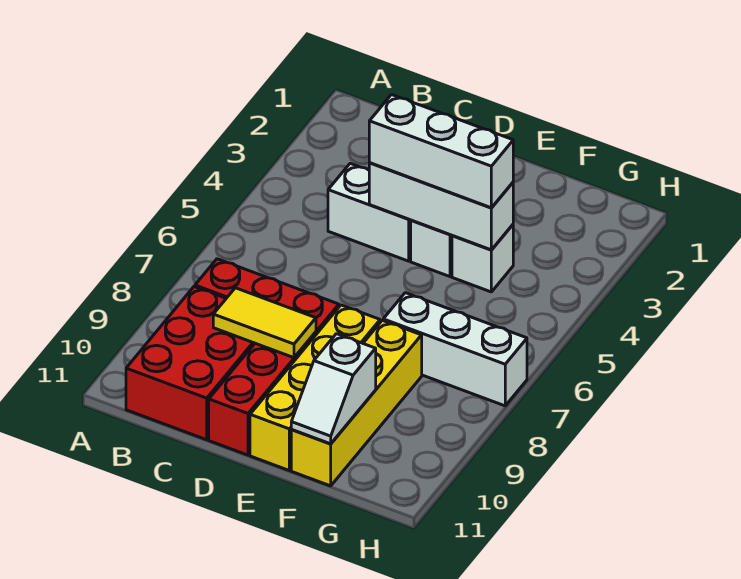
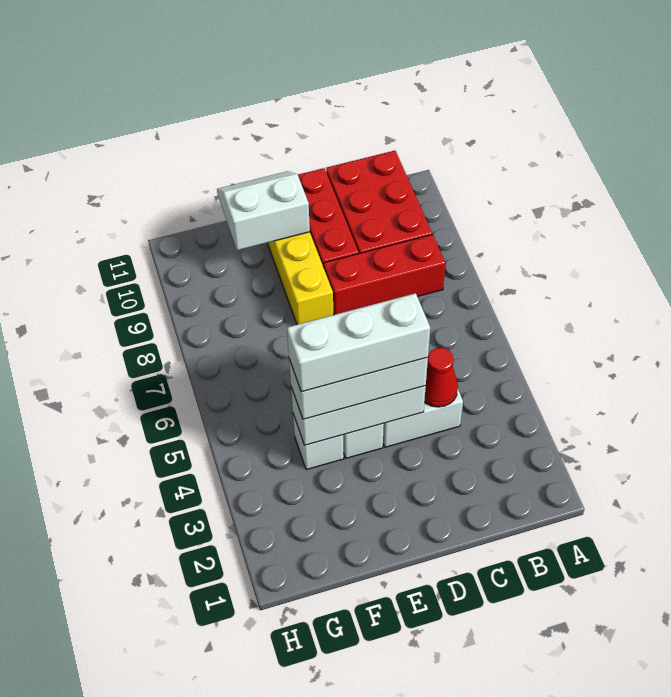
none -> red cone C4 level 2
yellow tile C9:D9 level 2 -> none
white brick F7:H7 level 1 -> white brick D4:F4 level 4
yellow brick F8:F11 level 1 -> none
white slope F10:F11 level 2 top 10 -> white slope E10:F11 level 2 top 10

